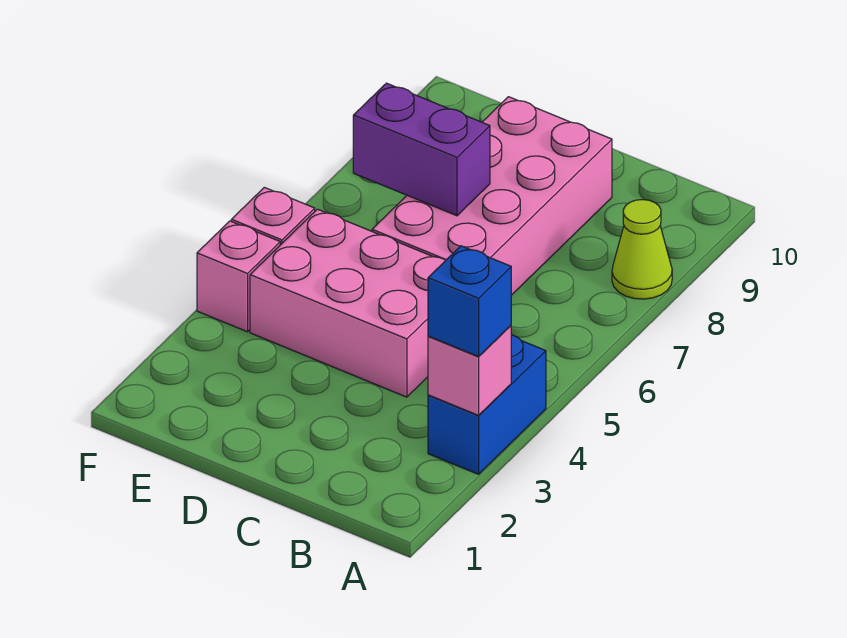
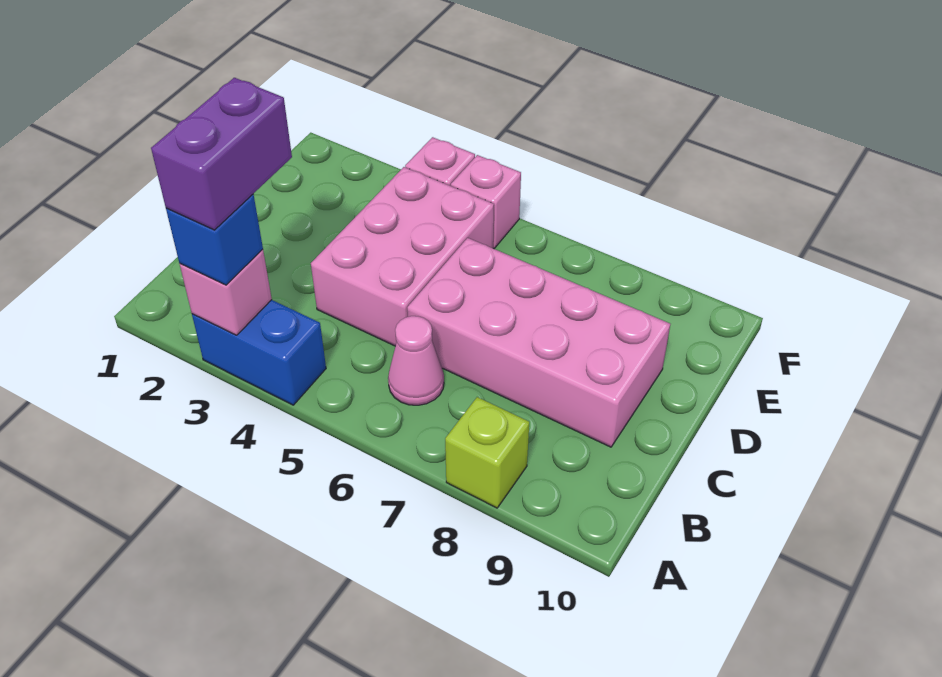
lime cone A8 level 1 -> lime brick A8 level 1
none -> pink cone B6 level 1
purple brick D7:E7 level 2 -> purple brick A3:B3 level 4

